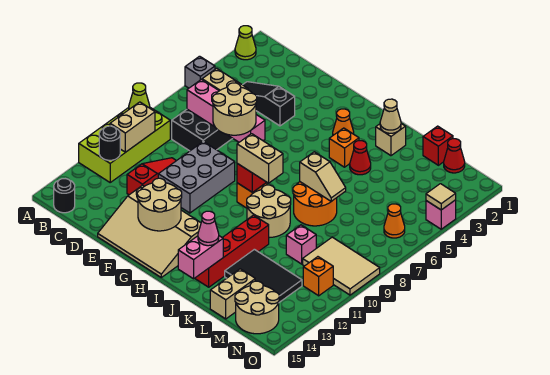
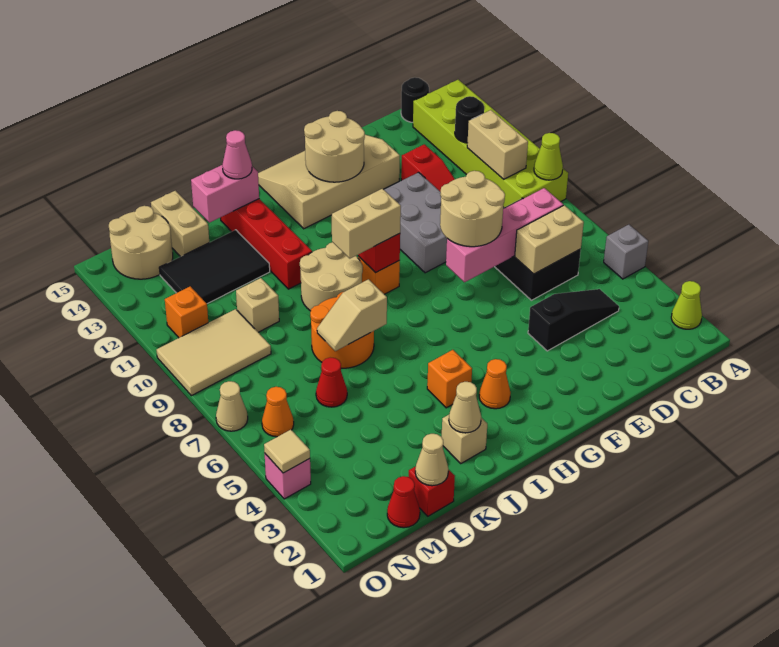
lime brick A9:B12 level 1 -> lime brick A9:B14 level 1
red cone J4 level 1 -> red cone L6 level 1
pink brick J14:J15 level 2 -> pink brick J14:K14 level 2
none -> tan cone L1 level 2
pink brick L10 level 1 -> tan brick L10 level 1
none -> tan cone O7 level 1

